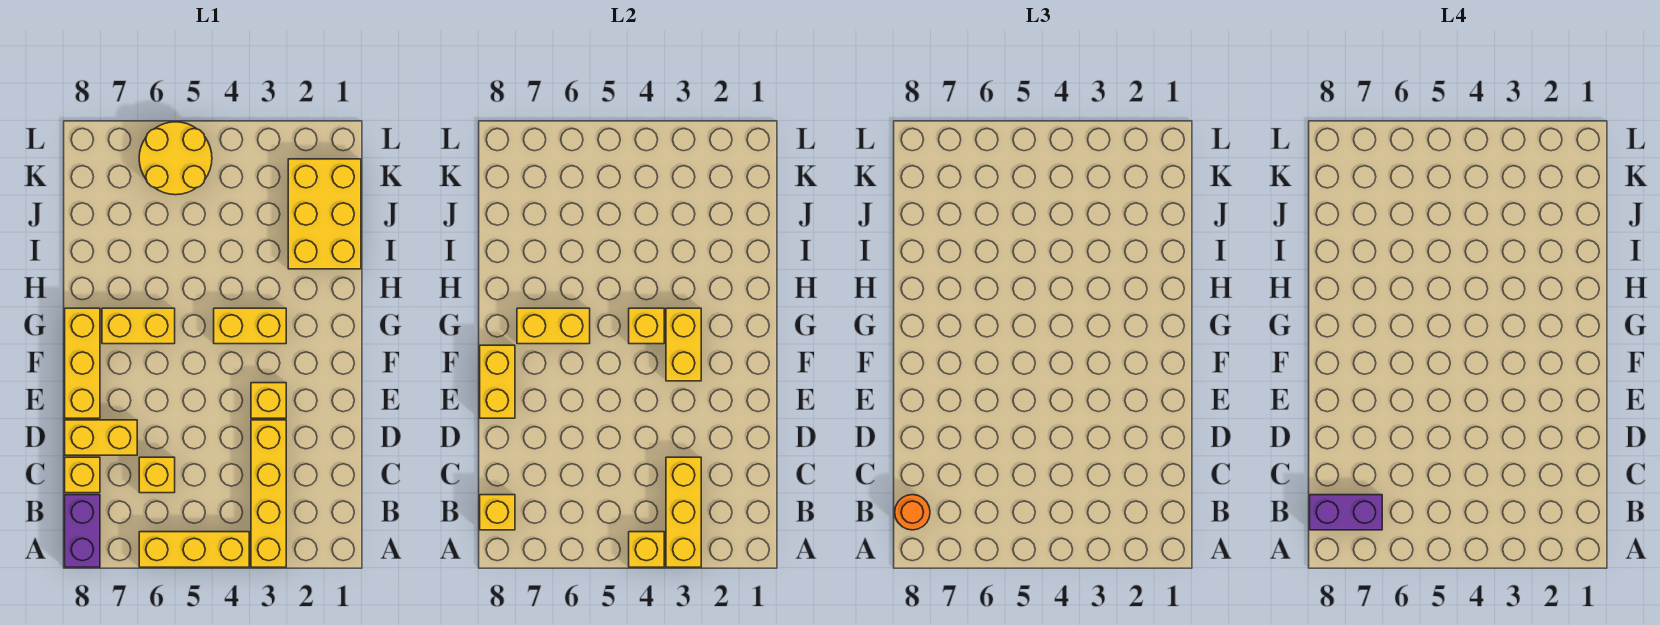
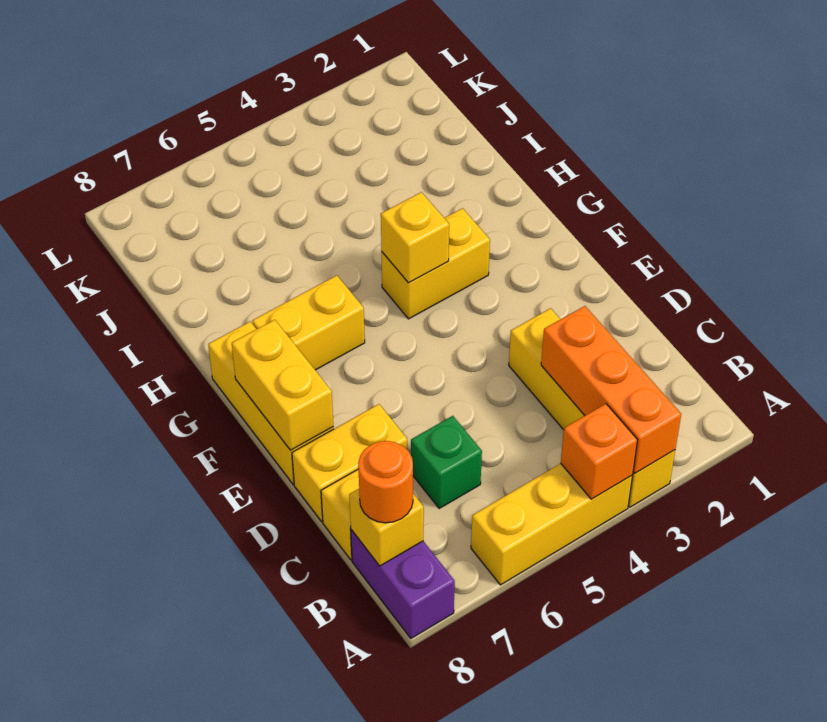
yellow brick A3:C3 level 2 -> orange brick A3:C3 level 2
yellow brick A4 level 2 -> orange brick A4 level 2
purple brick B7:B8 level 4 -> none
yellow brick C6 level 1 -> green brick C6 level 1
yellow brick E3 level 1 -> none
yellow brick F3:G3 level 2 -> none
yellow brick G6:G7 level 2 -> none
yellow brick I1:K2 level 1 -> none
yellow round brick K5:L6 level 1 -> none

